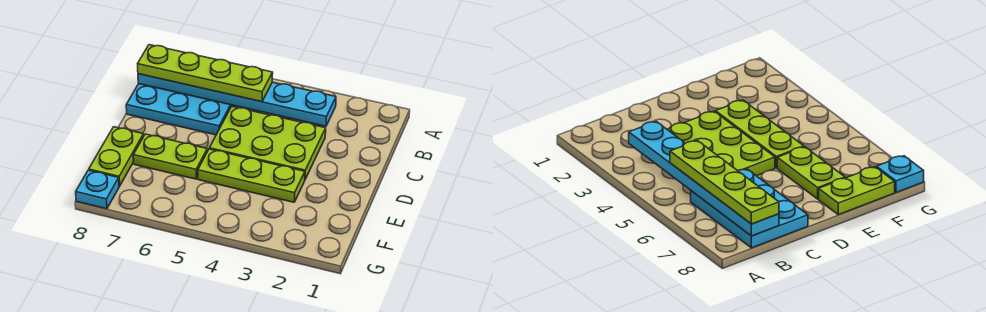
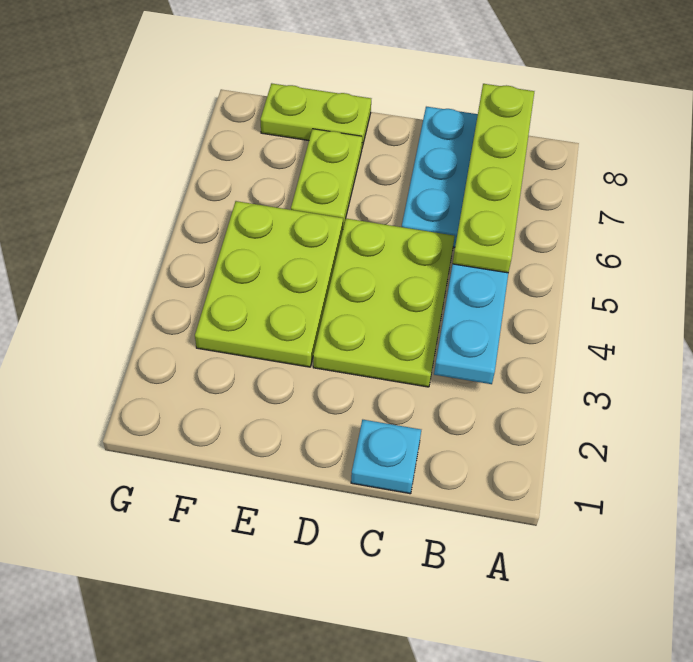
lime plate E3:E5 level 1 -> lime plate E3:F5 level 1
cyan plate G8 level 1 -> cyan plate C1 level 1

